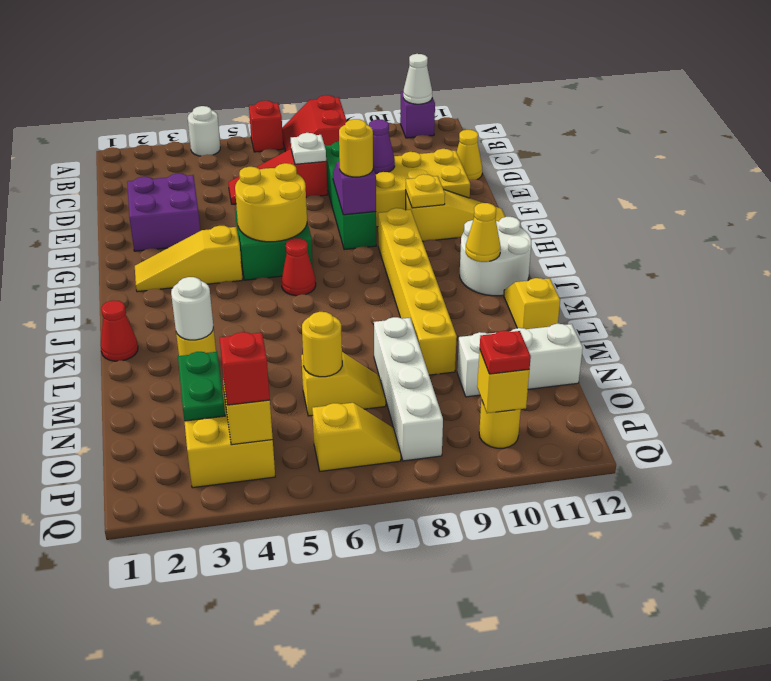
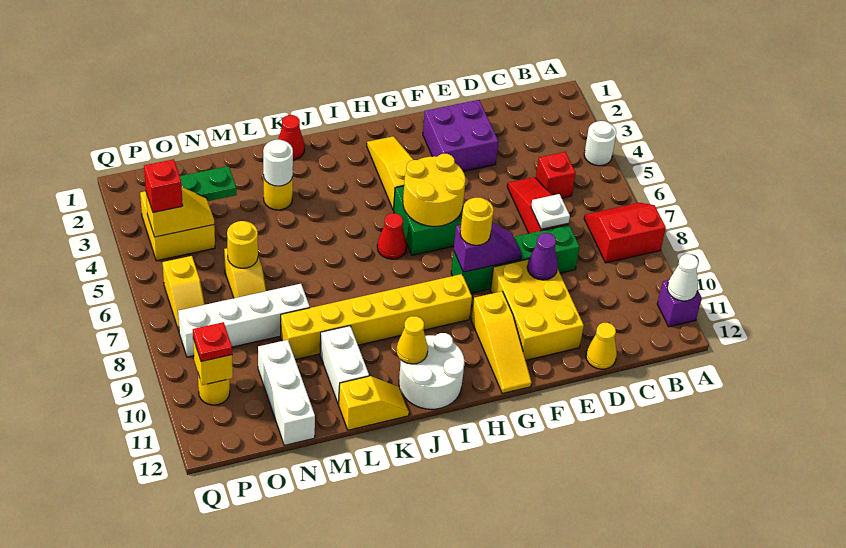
red brick A6 level 1 -> red brick C5 level 1
yellow plate G10 level 2 -> none
none -> white brick L10:L11 level 1

